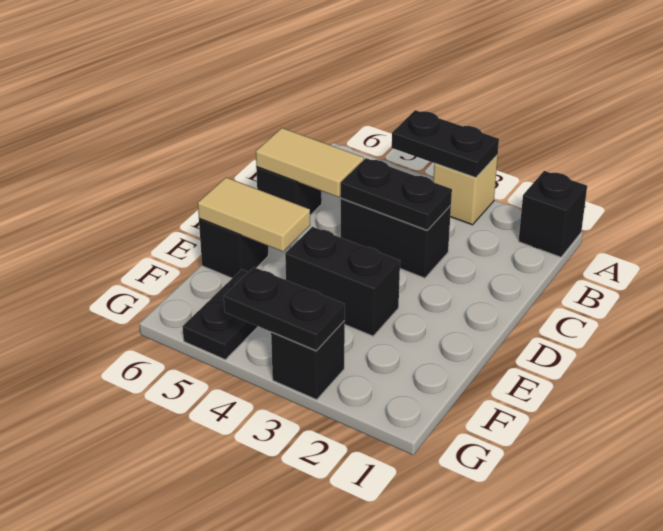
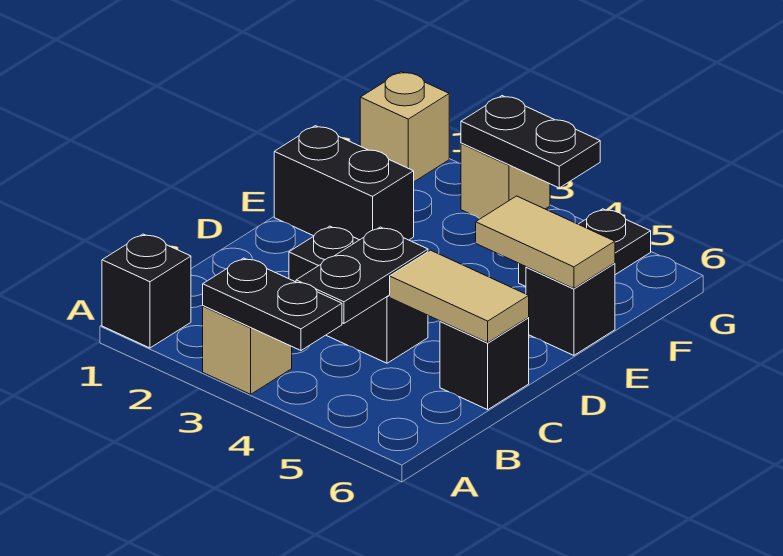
black plate C3:C4 level 2 -> black plate B4:C4 level 2
black brick E3:E4 level 1 -> black brick E1:E2 level 1
none -> tan brick G1 level 1
black brick G3 level 1 -> tan brick G3 level 1

